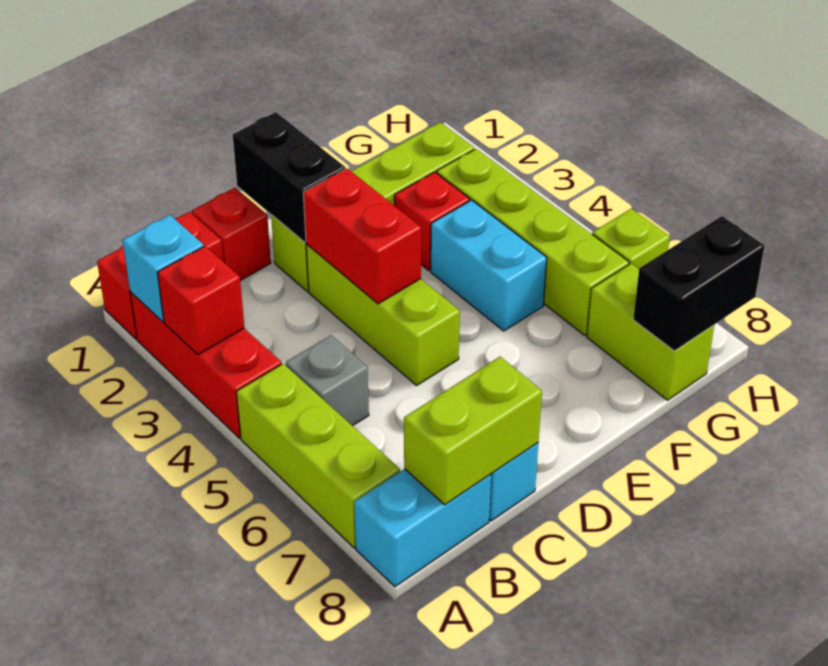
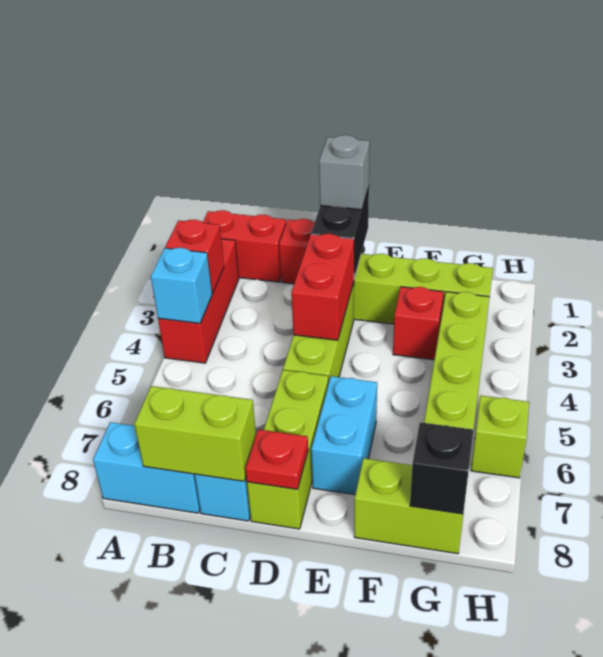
cyan brick A2 level 2 -> cyan brick A4 level 2
lime brick A5:A7 level 1 -> lime brick D6:D8 level 1
grey brick B5 level 1 -> grey brick D1 level 3
none -> red plate D8 level 2
cyan brick F4:F5 level 1 -> cyan brick E6:E7 level 1
lime brick G7:G8 level 1 -> lime brick F8:G8 level 1
black brick G8:H8 level 2 -> black brick G8 level 2

